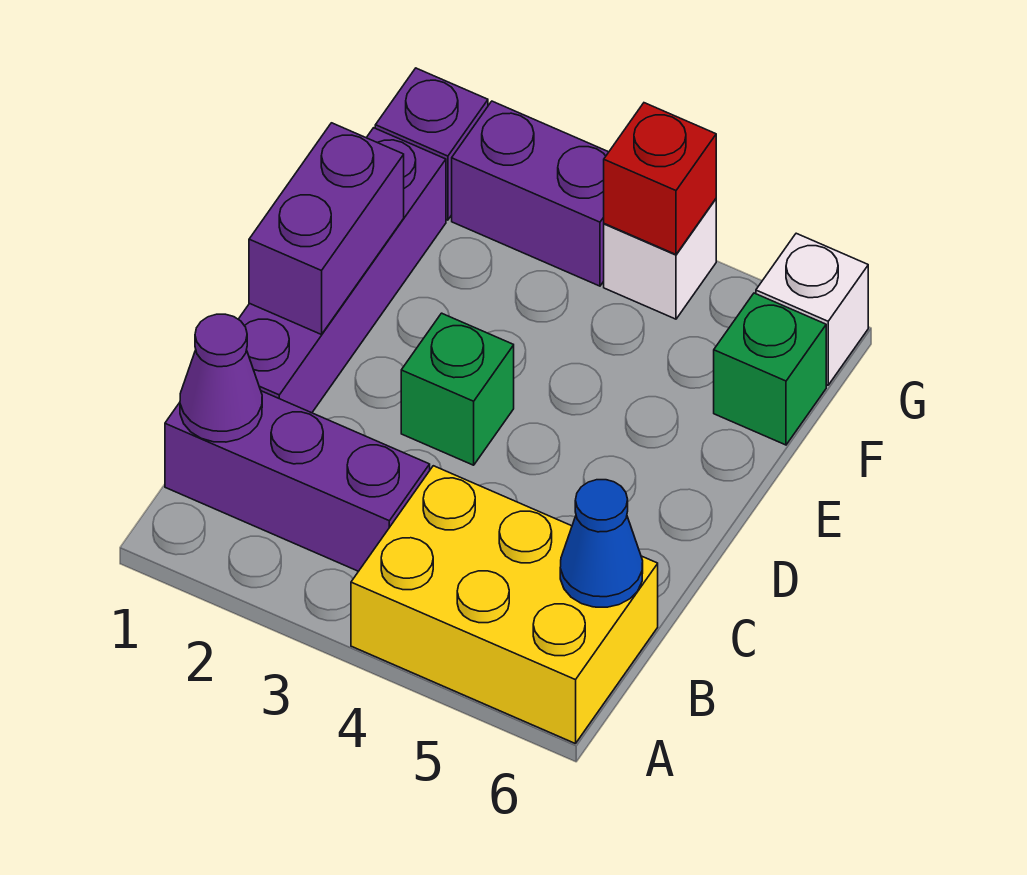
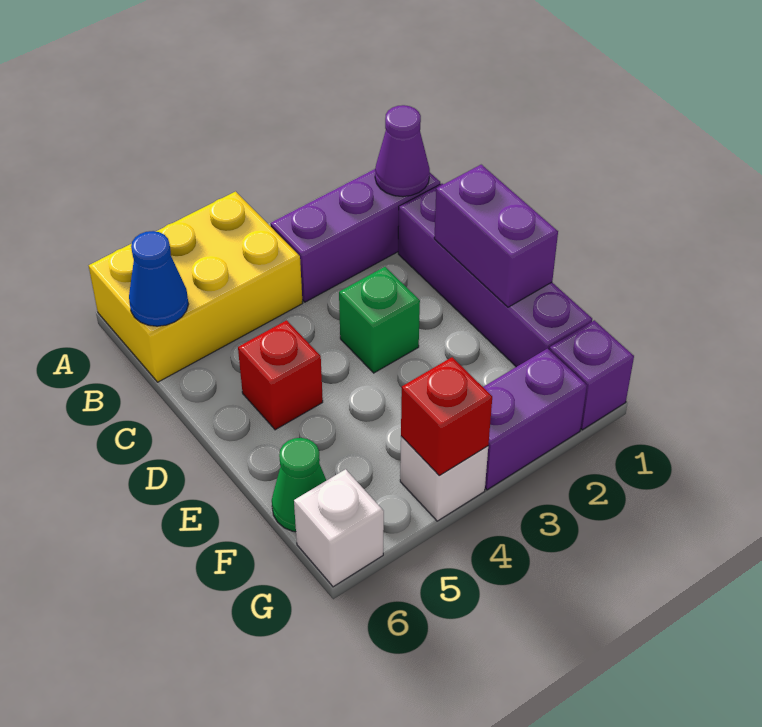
none -> red brick D5 level 1
green brick F6 level 1 -> green cone F6 level 1

